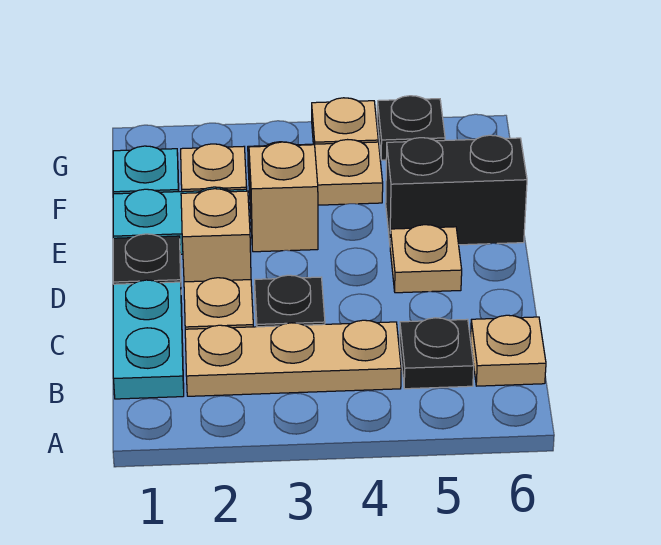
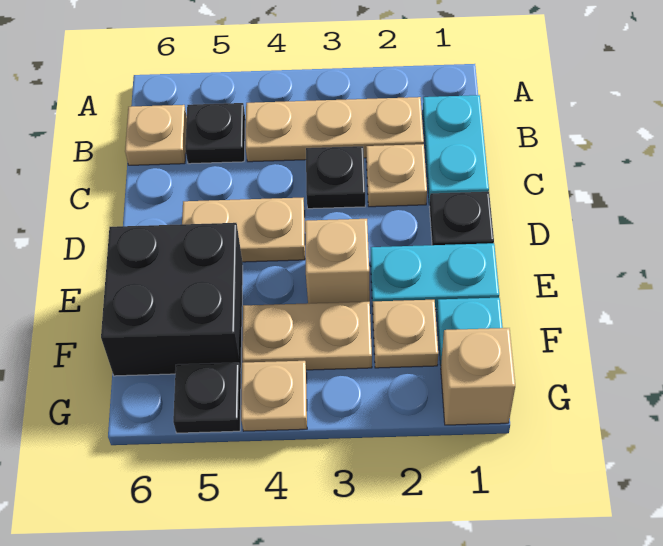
tan brick D2 level 1 -> tan brick G1 level 1
tan plate D5 level 1 -> tan plate D4:D5 level 1
black brick E5:E6 level 1 -> black brick E5:F6 level 1

